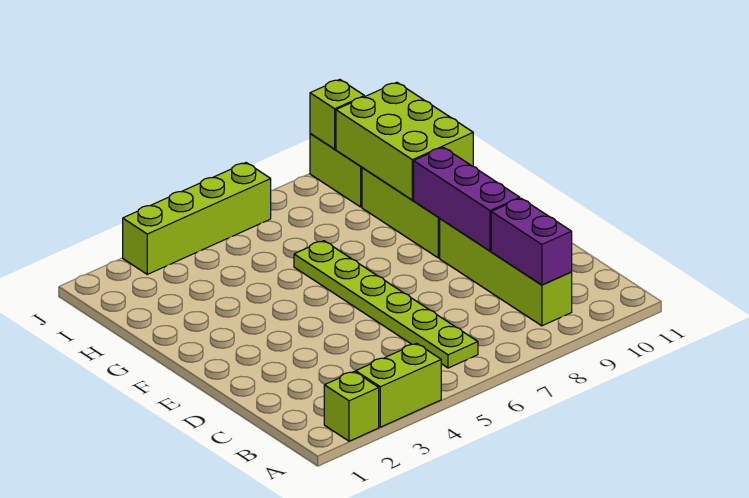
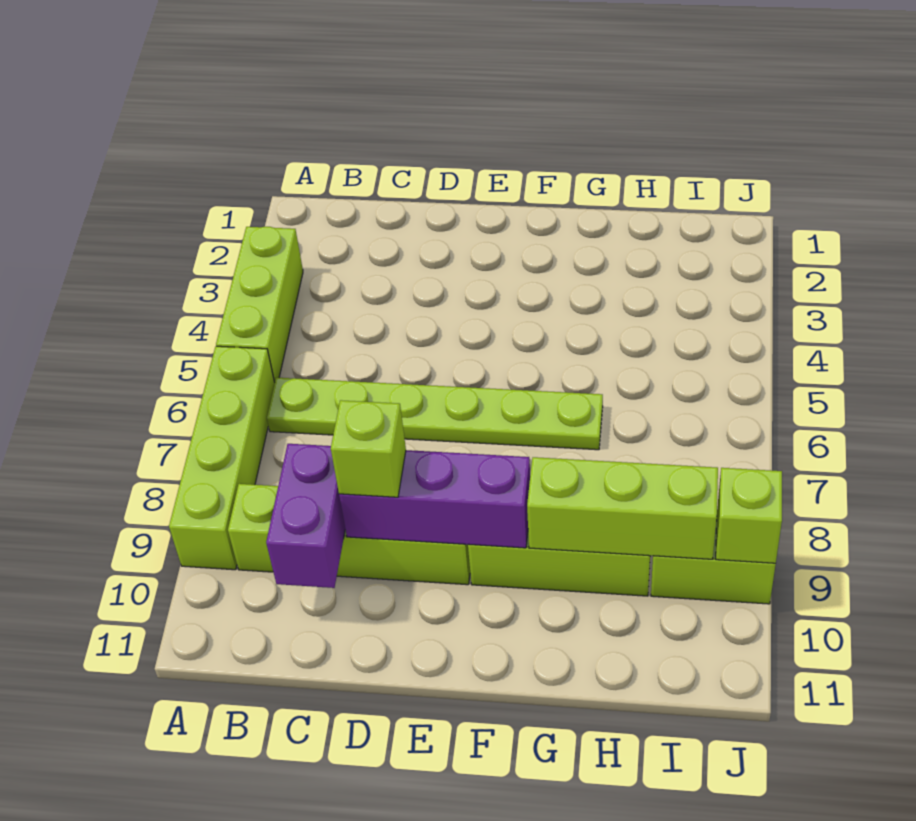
lime brick A2 level 1 -> lime brick D9 level 3
lime brick A3:A4 level 1 -> lime brick A3:A5 level 1
purple brick B9:C9 level 2 -> purple brick C9:C10 level 2
lime brick G9:I10 level 2 -> lime brick G9:I9 level 2
lime brick J3:J6 level 1 -> lime brick A6:A9 level 1

